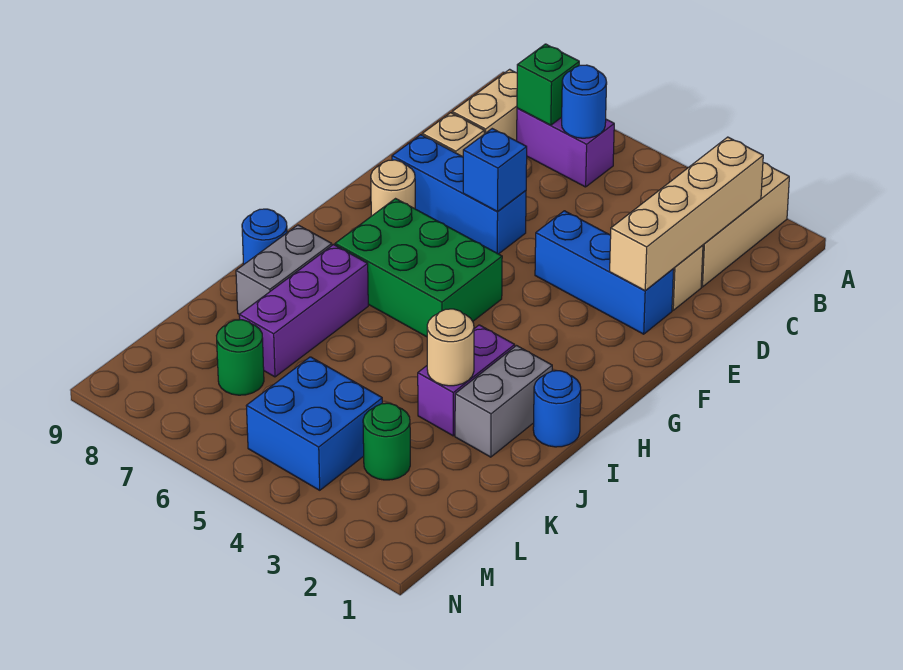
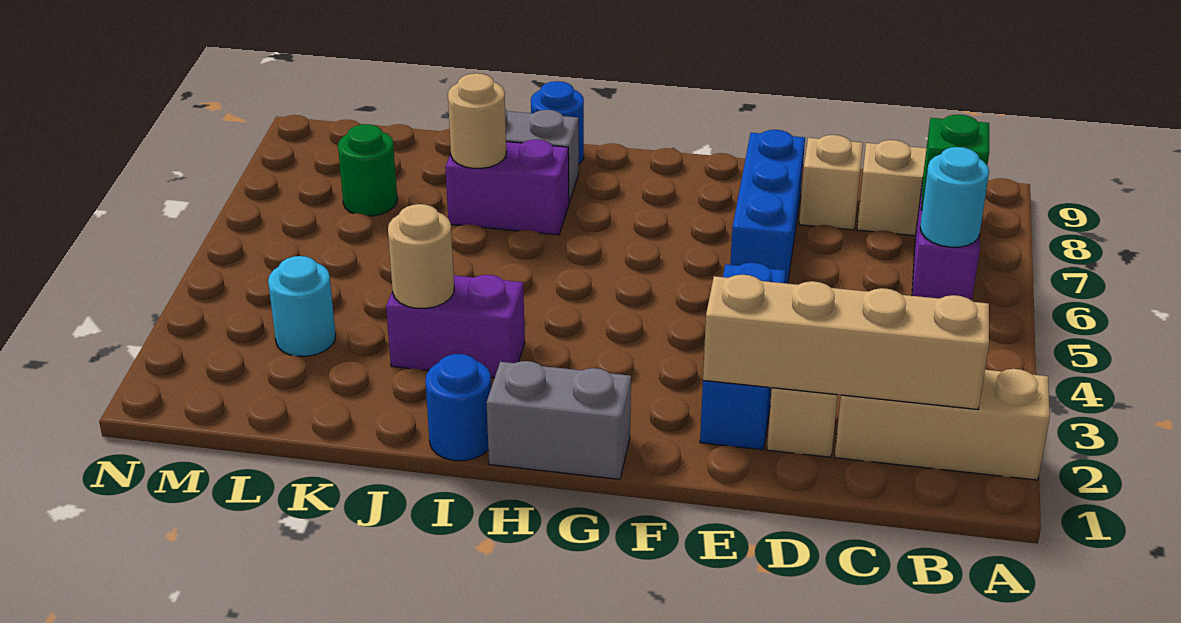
blue round brick B6 level 2 -> cyan round brick B6 level 2
blue brick E6 level 2 -> none
tan round brick F8 level 1 -> tan round brick J7 level 2
green brick G5:H7 level 1 -> none
grey brick I2:J2 level 1 -> grey brick G1:H1 level 1
purple brick I7:K7 level 1 -> purple brick I7:J7 level 1
green round brick L3 level 1 -> cyan round brick L3 level 1
blue brick L4:M5 level 1 -> none

